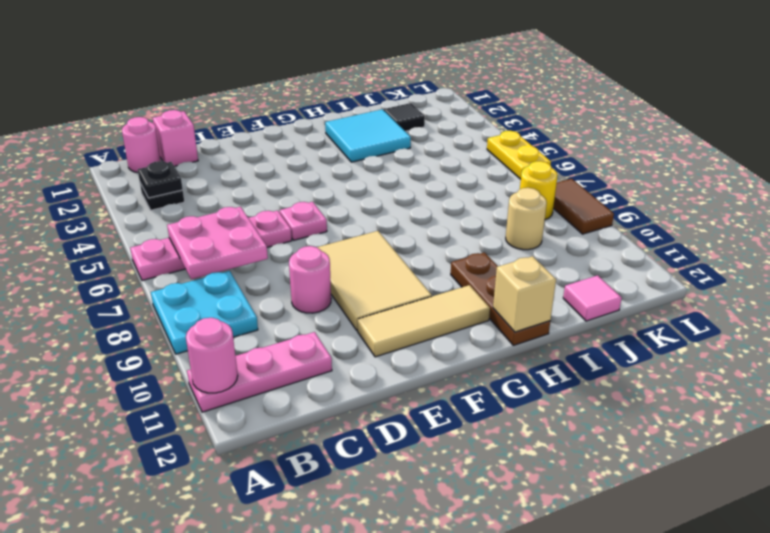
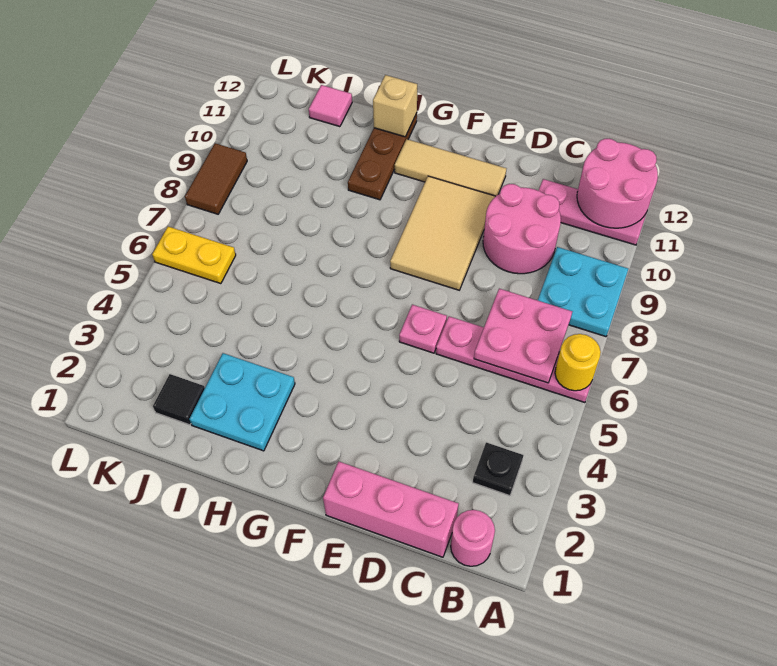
pink round brick A11 level 2 -> pink round brick A11:B12 level 2
black plate B3 level 2 -> none
pink brick C1 level 1 -> pink brick C1:E1 level 1
pink round brick D9 level 1 -> pink round brick C9:D10 level 1
cyan tile H2:I3 level 1 -> cyan plate H2:I3 level 1
tan round brick J9 level 1 -> none
yellow round brick K8 level 1 -> yellow round brick A6 level 2
yellow plate L5:L6 level 1 -> yellow plate K6:L6 level 1

